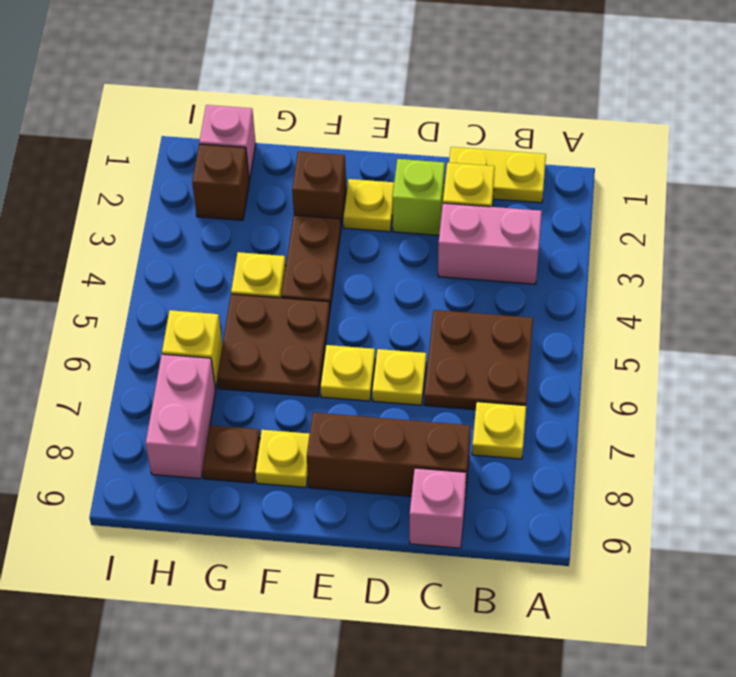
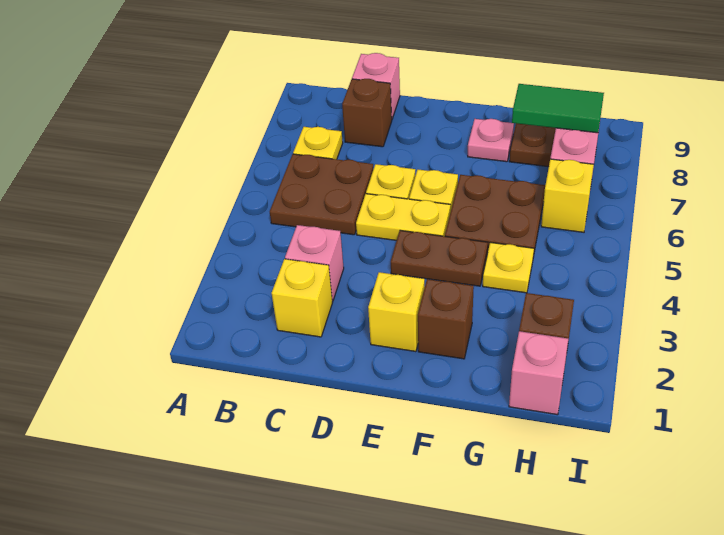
yellow plate B1:C1 level 1 -> yellow plate D5:E5 level 1
pink brick B3:C3 level 1 -> pink brick C3 level 1
brown brick C8:E8 level 1 -> brown brick C8 level 1
lime brick D2 level 1 -> none
yellow plate E2 level 1 -> yellow brick E2 level 1
brown plate F3:F4 level 1 -> brown plate E4:F4 level 1
yellow plate F8 level 1 -> pink plate F8 level 1
none -> green tile G8:H8 level 2

